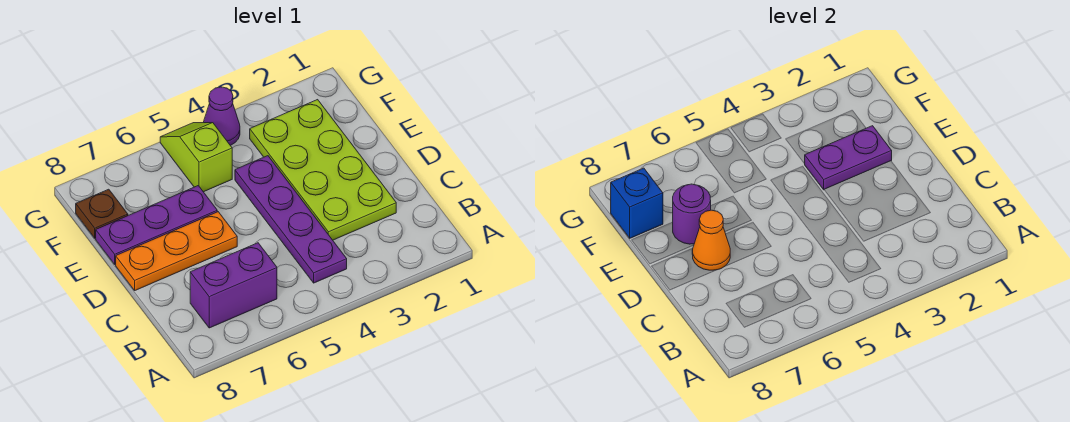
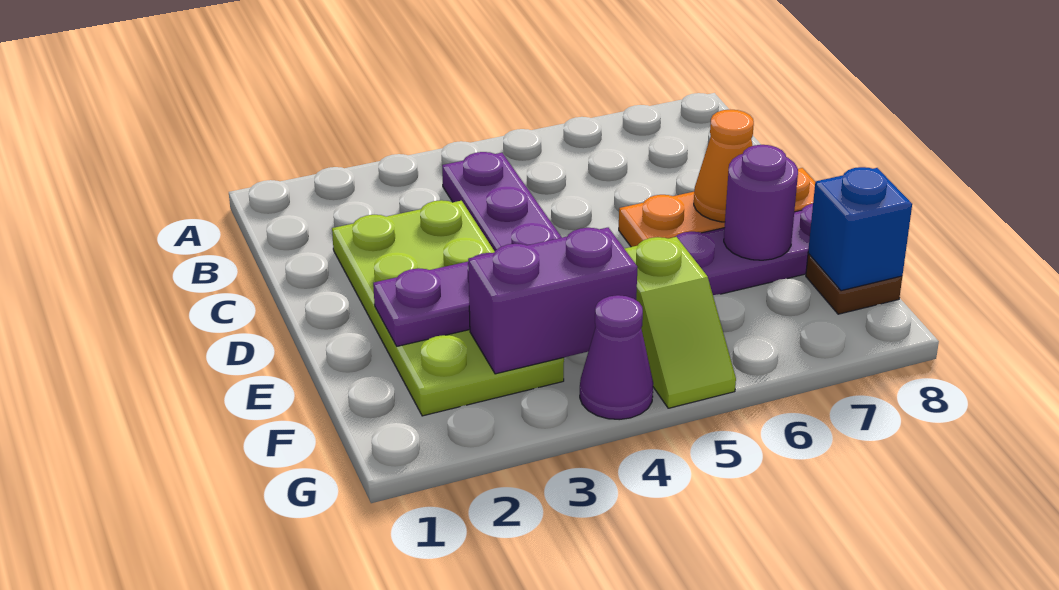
purple brick B6:B7 level 1 -> purple brick F3:F4 level 2

